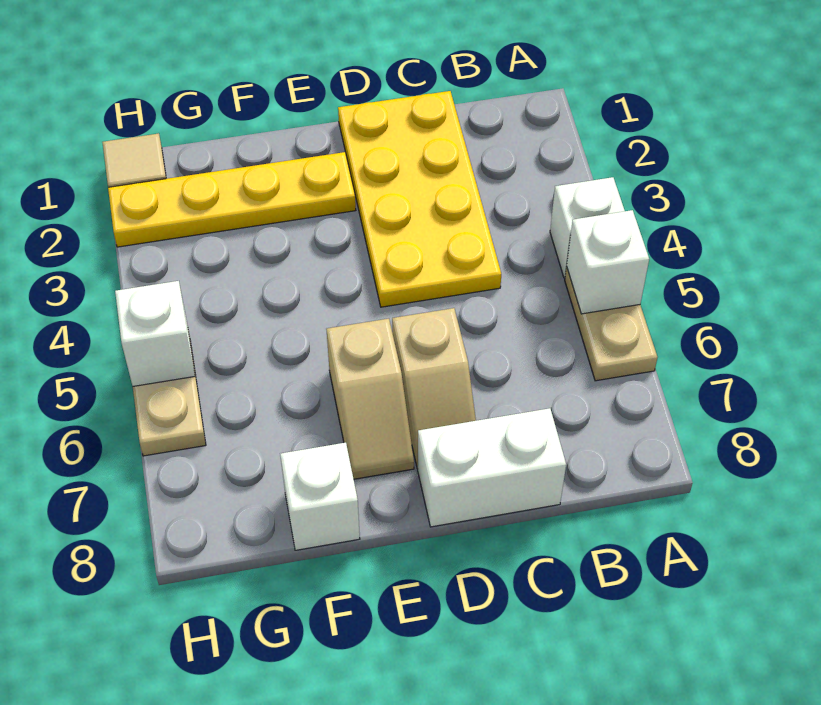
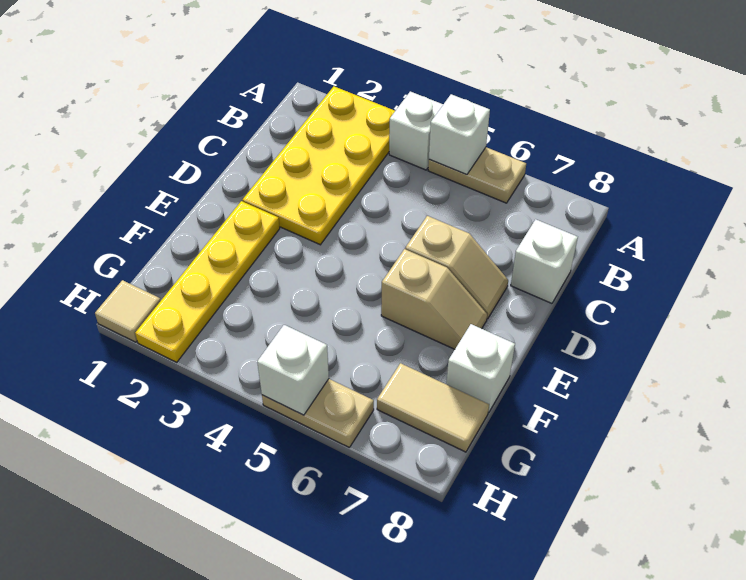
yellow plate C1:D4 level 1 -> yellow plate A2:D3 level 1
white brick C8:D8 level 1 -> white brick C8 level 1
none -> tan tile G7:G8 level 1

